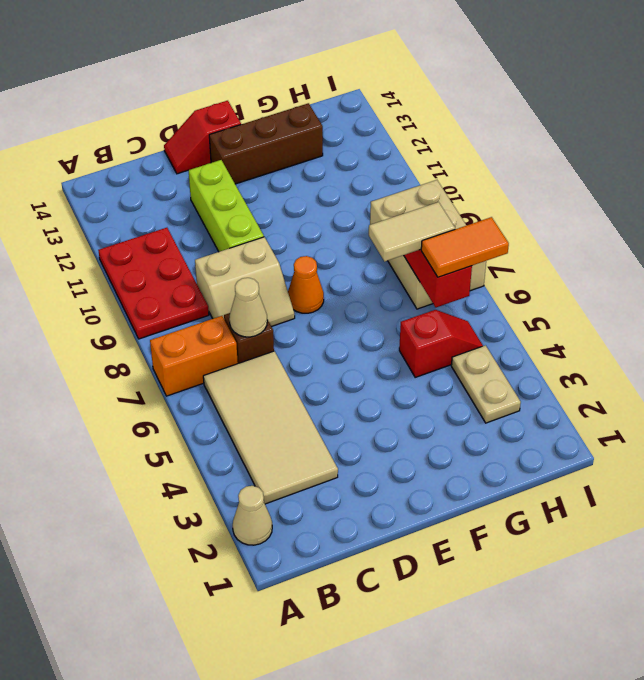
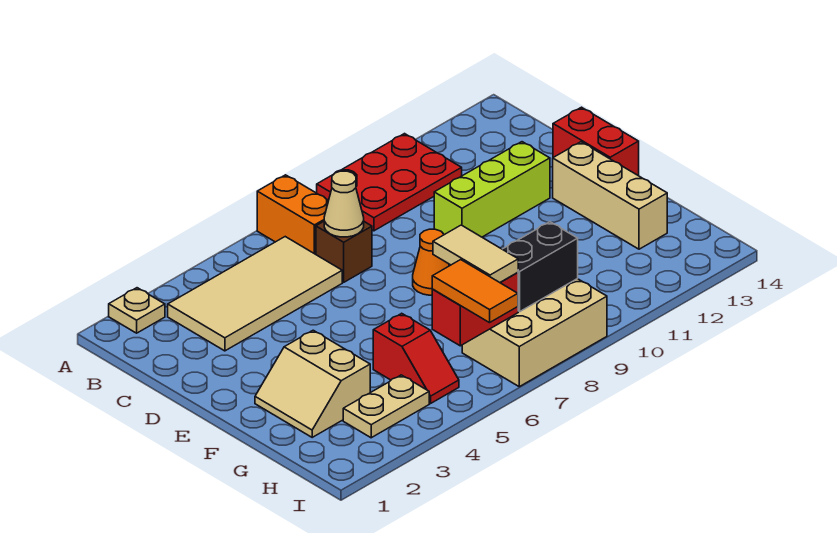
tan cone A2 level 1 -> tan plate A2 level 1
tan slope C8:D9 level 1 top 9 -> tan slope F2:G3 level 1 top 3
red slope D14:E14 level 1 top E -> red brick D14:E14 level 1
brown brick E13:G13 level 1 -> tan brick E13:G13 level 1
none -> black brick H8:H9 level 2

